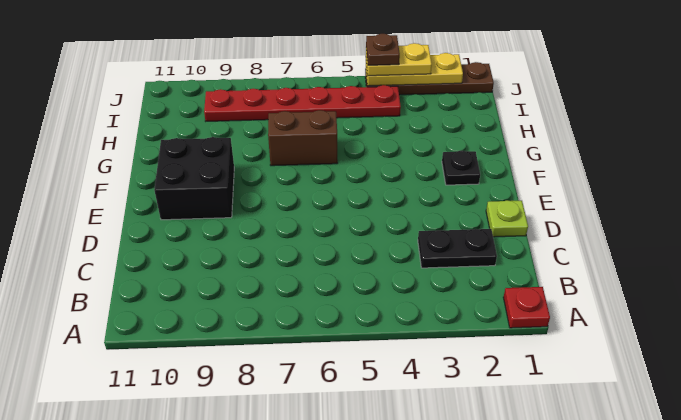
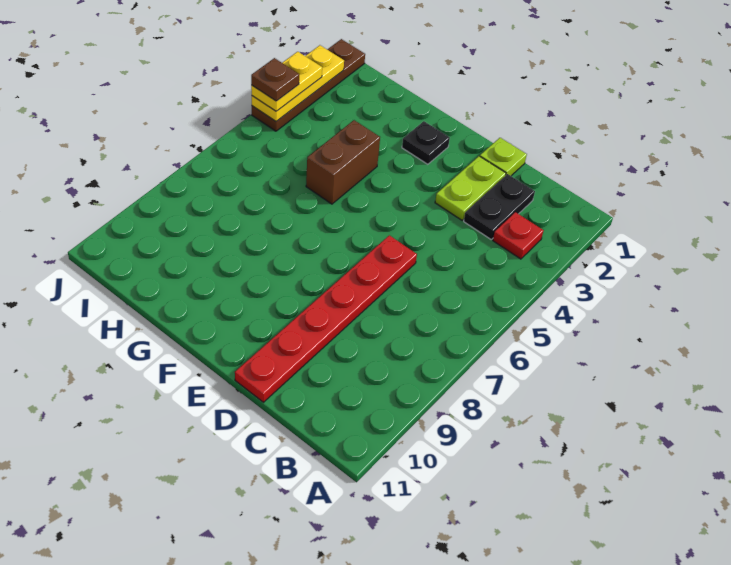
red plate A1 level 1 -> red plate B3 level 1
none -> lime plate D2:D3 level 1
black brick E9:F10 level 1 -> none
brown brick G6:G7 level 1 -> brown brick G4:G5 level 1
red plate I4:I9 level 1 -> red plate D6:D11 level 1

